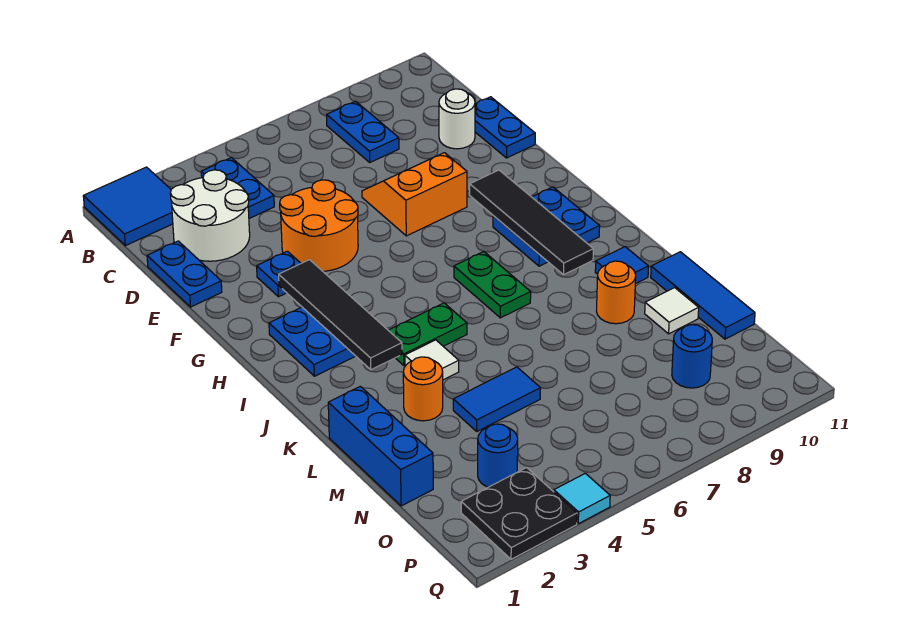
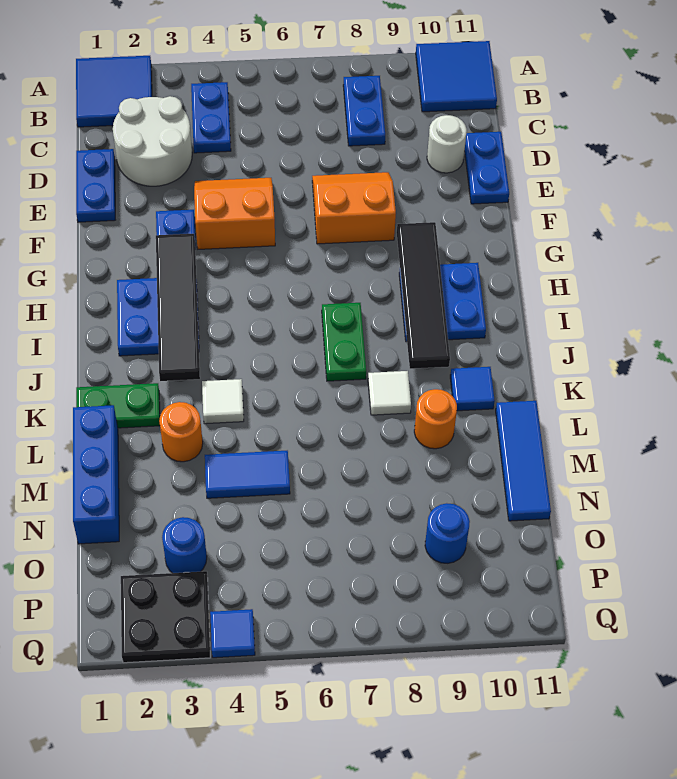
none -> blue tile A10:B11 level 1
orange round brick E4:F5 level 1 -> orange slope E4:F5 level 1 top F
green plate J4:J5 level 1 -> green plate K1:K2 level 1
white tile M10 level 1 -> white tile K8 level 1
cyan tile Q4 level 1 -> blue tile Q4 level 1

